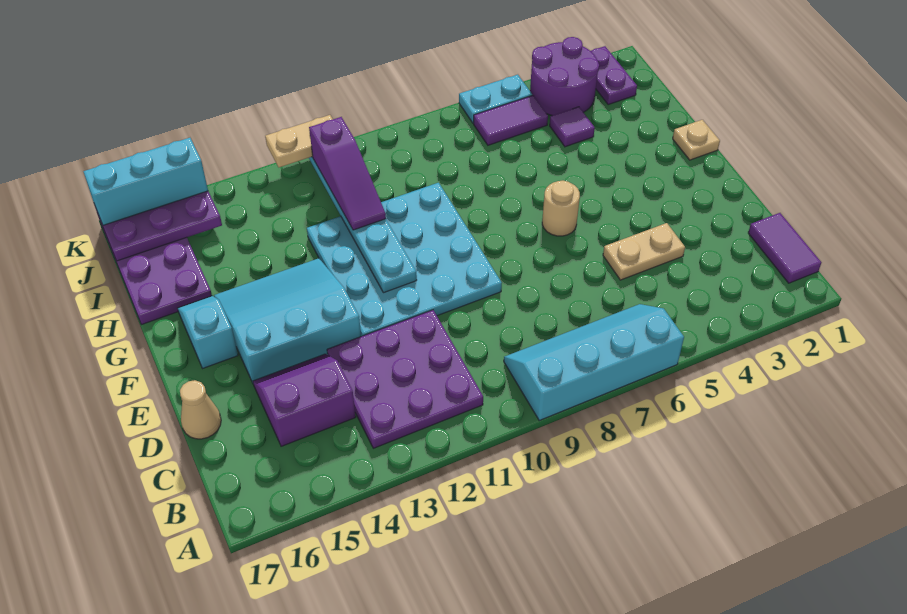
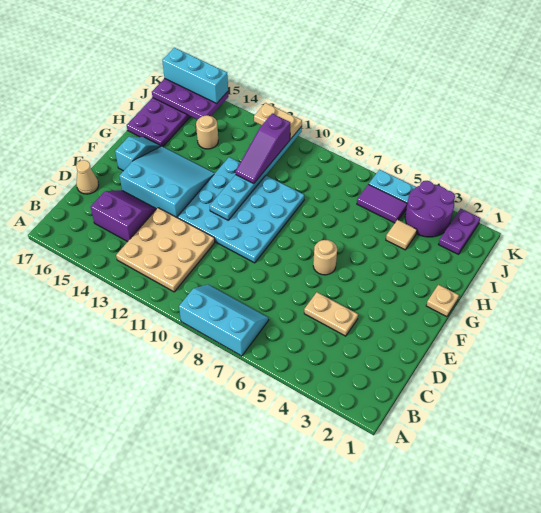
cyan slope A6:B9 level 1 top A -> cyan slope A7:B9 level 1 top A
purple tile B1:C1 level 1 -> none
purple plate B11:D13 level 1 -> tan plate B11:D13 level 1
purple tile I4 level 1 -> tan tile I4 level 1
none -> tan round brick I14 level 1

